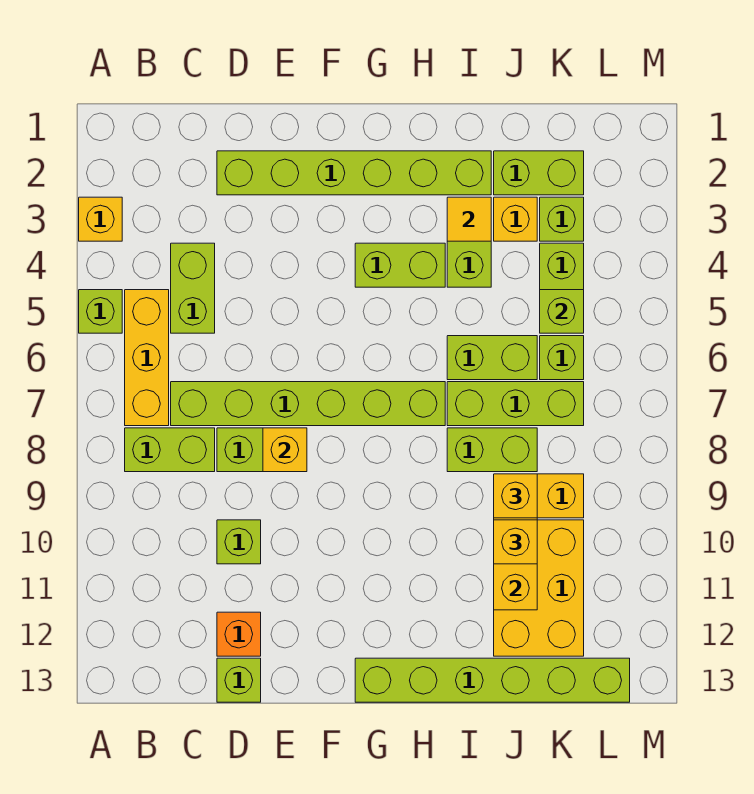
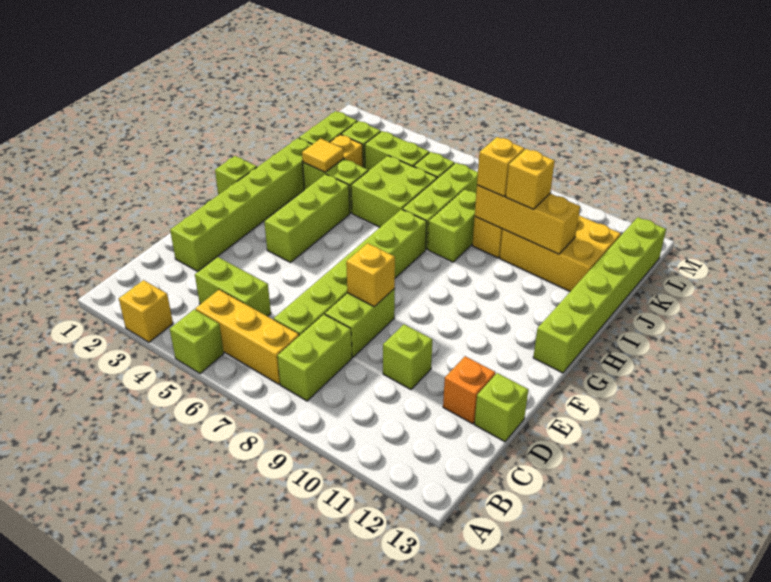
lime brick G4:H4 level 1 -> lime brick F4:H4 level 1
lime brick I6:J6 level 1 -> lime brick I5:J6 level 1
lime brick K5 level 2 -> lime brick G1 level 1

